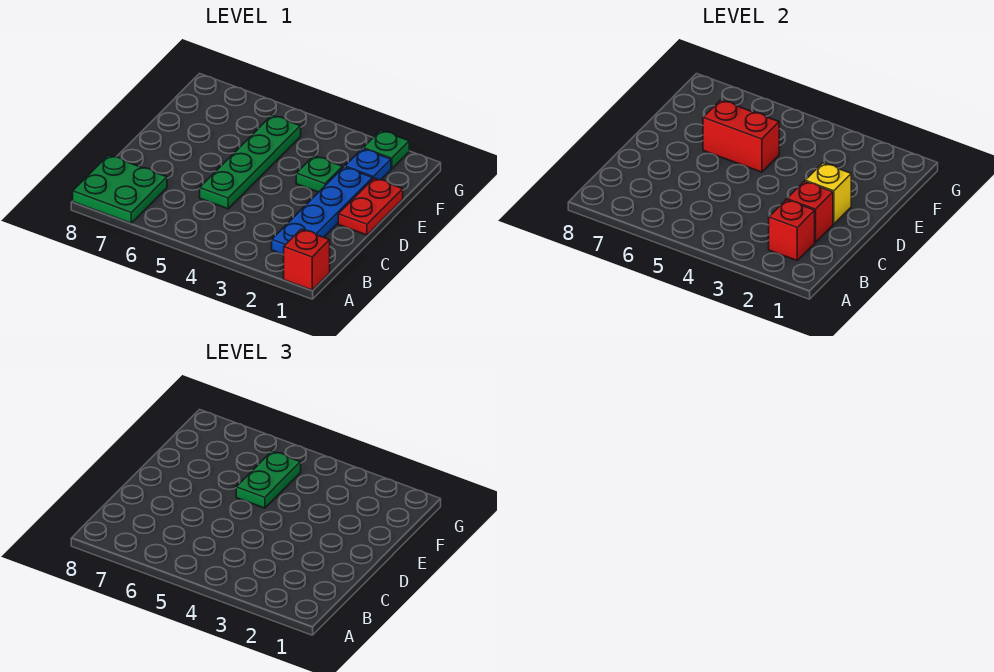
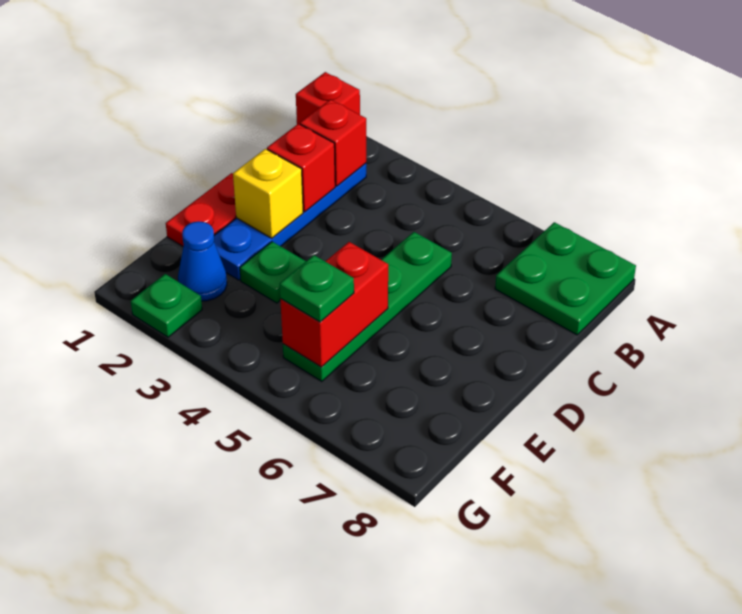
red brick E5:E6 level 2 -> red brick E5:F5 level 2
green plate E5:F5 level 3 -> green plate F5 level 3
blue plate F2 level 1 -> blue cone F2 level 1

